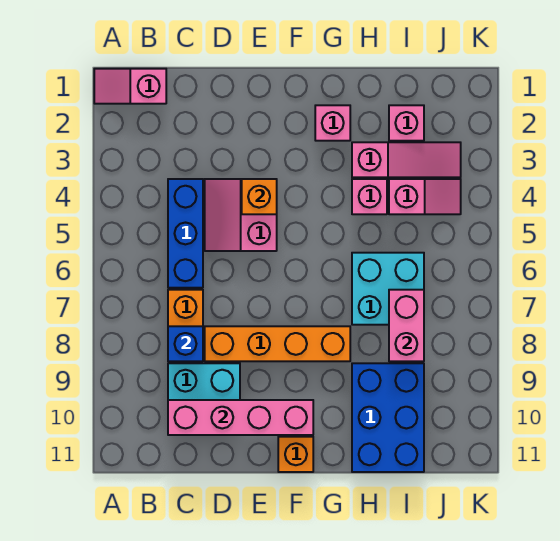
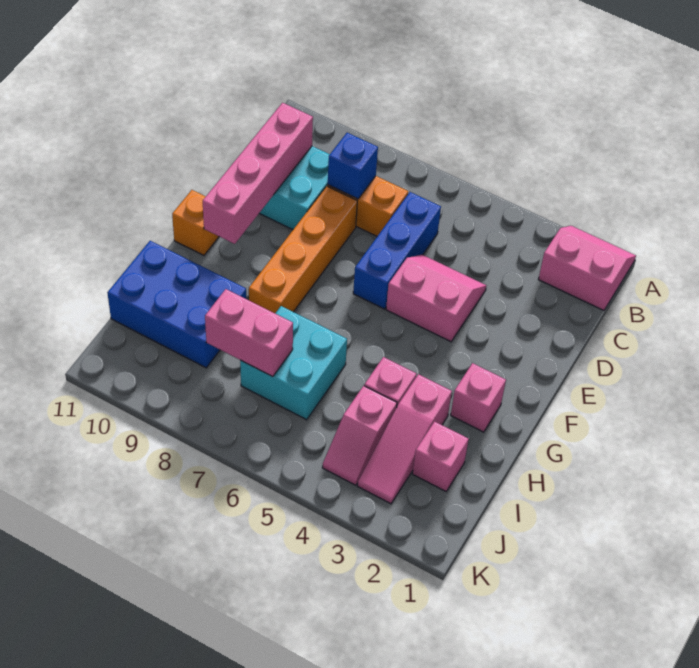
pink slope A1:B1 level 1 top B -> pink slope A1:B2 level 1 top B
blue brick C4:C6 level 1 -> blue brick C6:E6 level 1
orange brick E4 level 2 -> none

